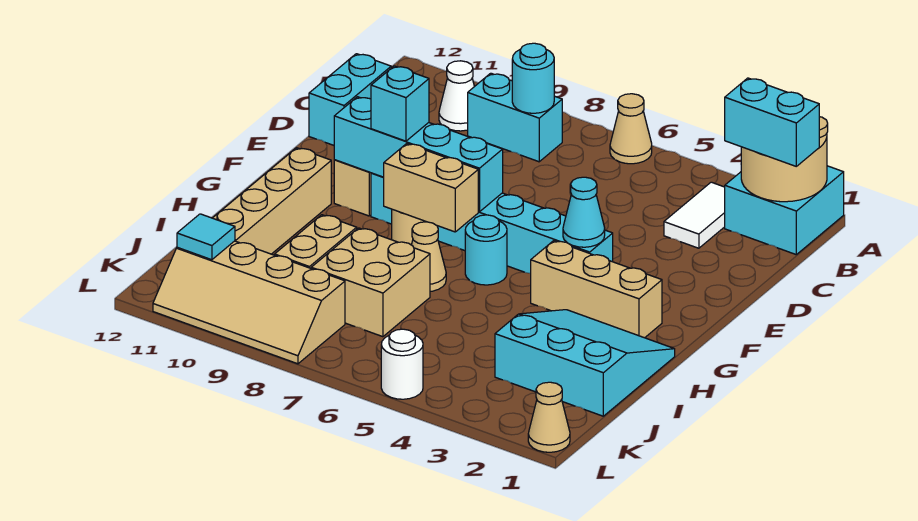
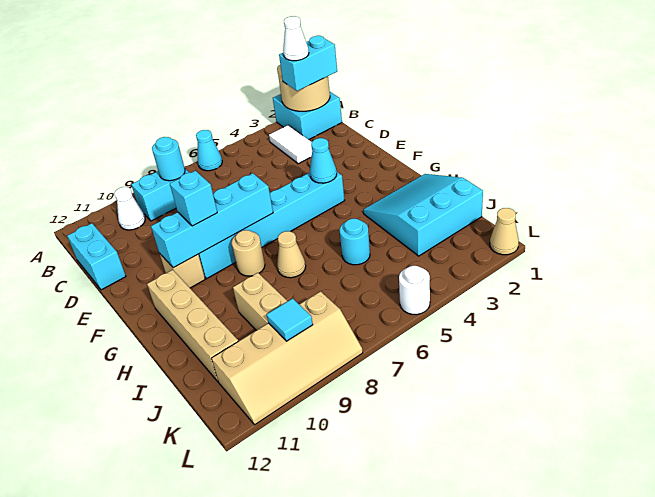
tan cone A6 level 1 -> cyan cone A6 level 1
none -> white cone B2 level 4
tan brick G2:G4 level 1 -> none
cyan round brick G6 level 1 -> cyan round brick I5 level 1
tan brick G7:G8 level 2 -> none
tan brick I7:J8 level 1 -> none
cyan tile K11 level 2 -> cyan tile K9 level 2

